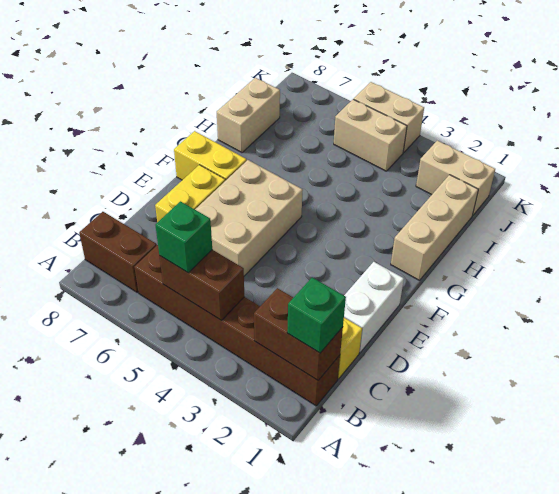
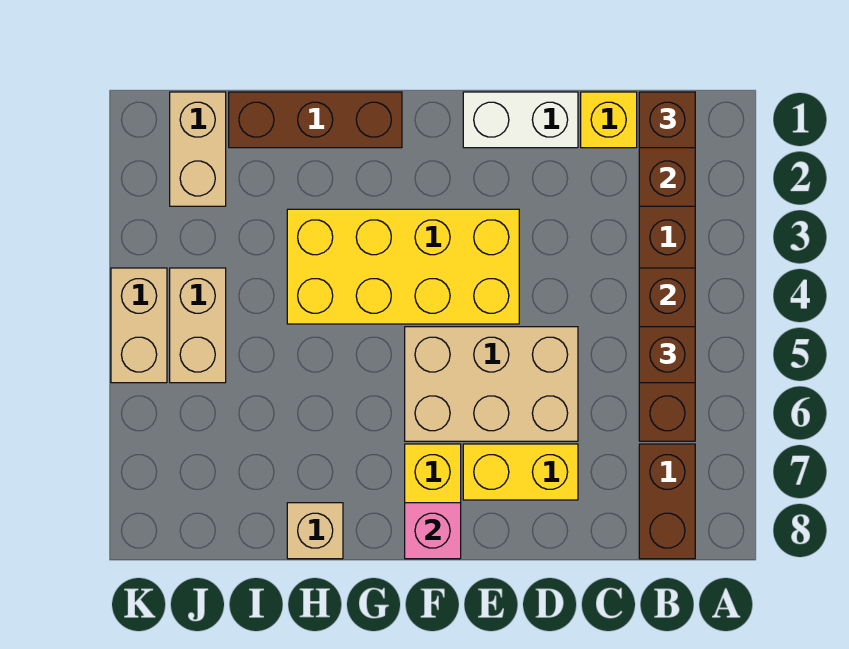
green brick B1 level 3 -> brown brick B1 level 3
green brick B5 level 3 -> brown brick B5 level 3
none -> yellow brick E3:H4 level 1
none -> pink brick F8 level 2
tan brick G1:I1 level 1 -> brown brick G1:I1 level 1
tan brick H8:I8 level 1 -> tan brick H8 level 1

